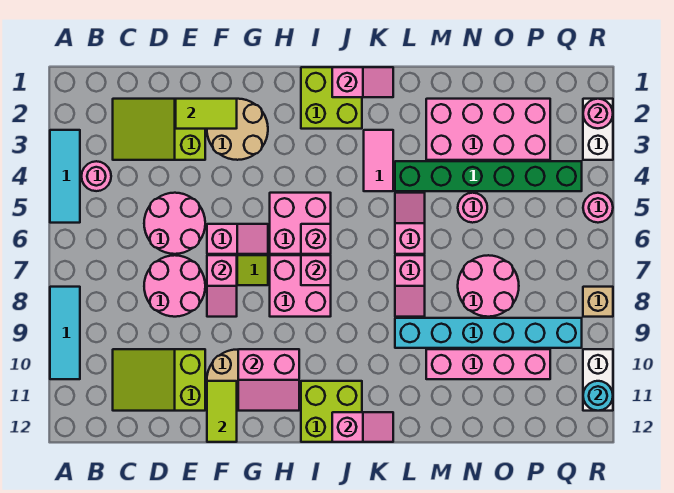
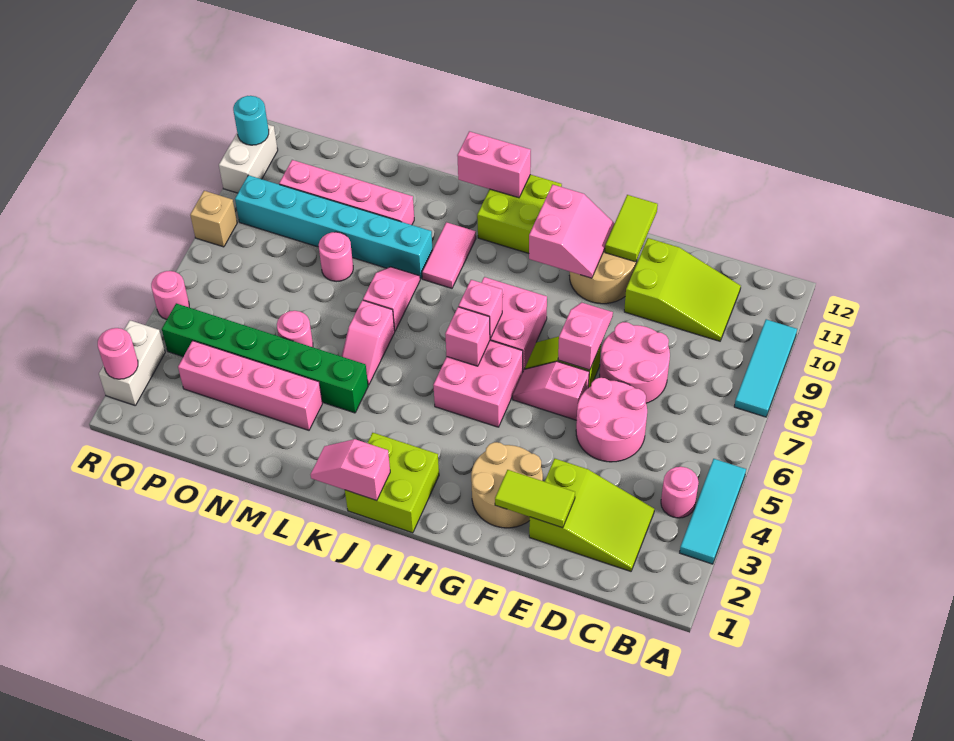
pink slope G10:H11 level 2 top 10 -> pink slope G10:H11 level 2 top H
pink slope J12:K12 level 2 top J -> pink brick J12:K12 level 2
pink tile K3:K4 level 1 -> pink tile K9:K10 level 1
pink brick M2:P3 level 1 -> pink brick M3:P3 level 1
pink round brick N7:O8 level 1 -> pink round brick N8 level 1

